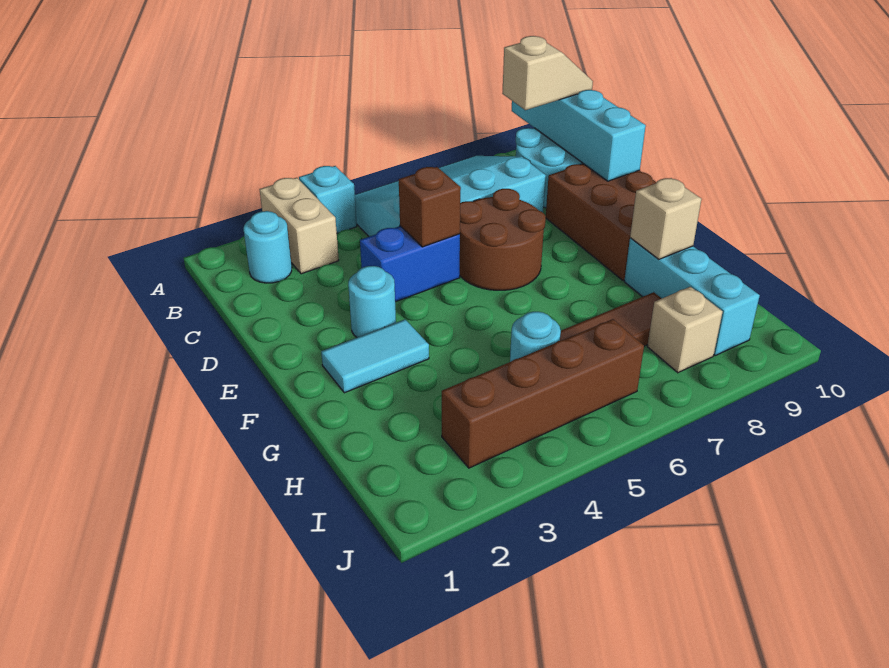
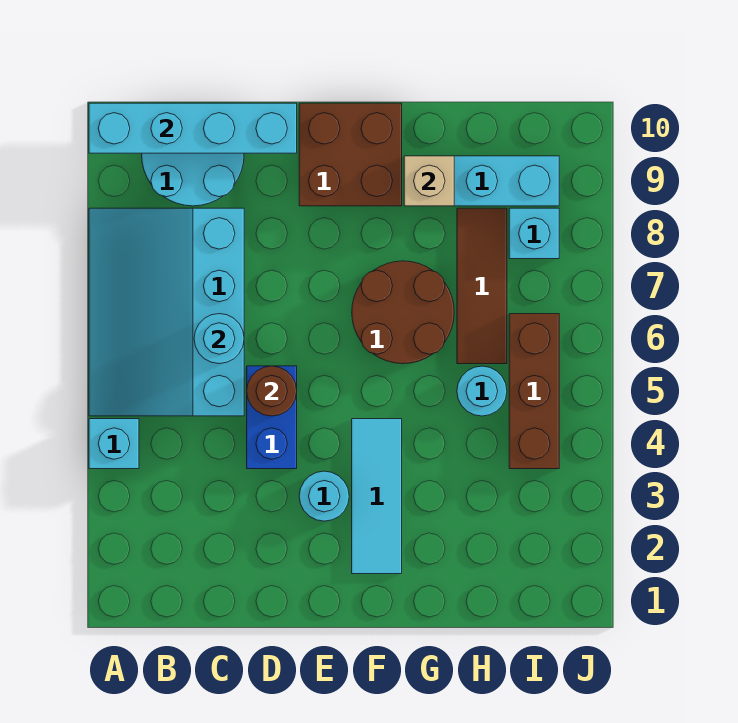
tan brick A3:B3 level 1 -> none
cyan round brick B2 level 1 -> cyan round brick C6 level 2
tan slope B9:B10 level 3 top 9 -> none
brown brick D5 level 2 -> brown round brick D5 level 2
brown round brick D6:E7 level 1 -> brown round brick F6:G7 level 1
brown brick D9:F10 level 1 -> brown brick E9:F10 level 1
cyan tile F2:F3 level 1 -> cyan tile F2:F4 level 1
brown brick I3:I6 level 1 -> brown brick I4:I6 level 1
tan brick I8 level 1 -> cyan brick I8 level 1

